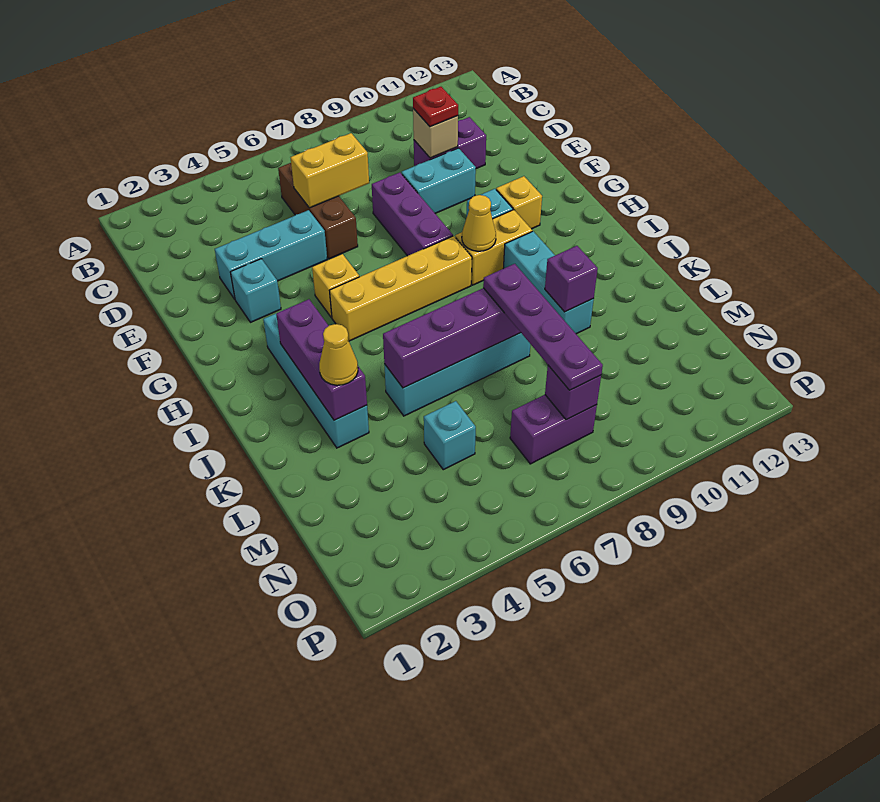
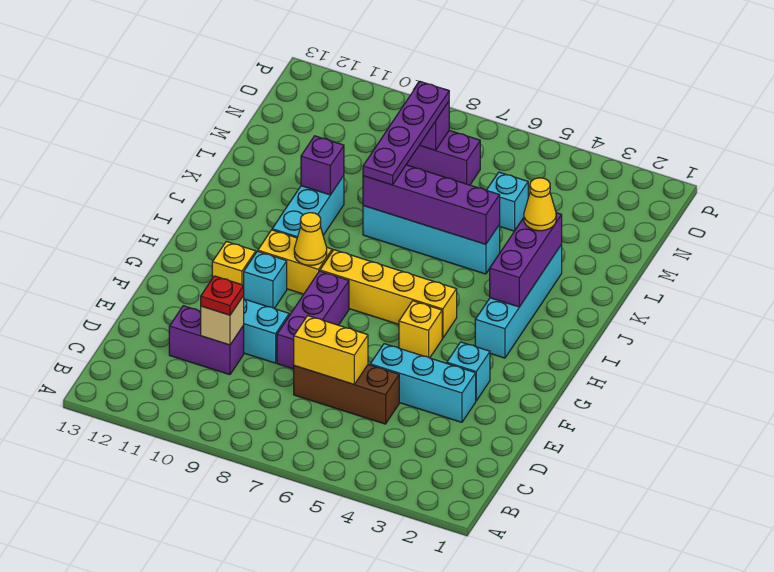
brown brick C6:E6 level 1 -> brown brick D5:D7 level 1

